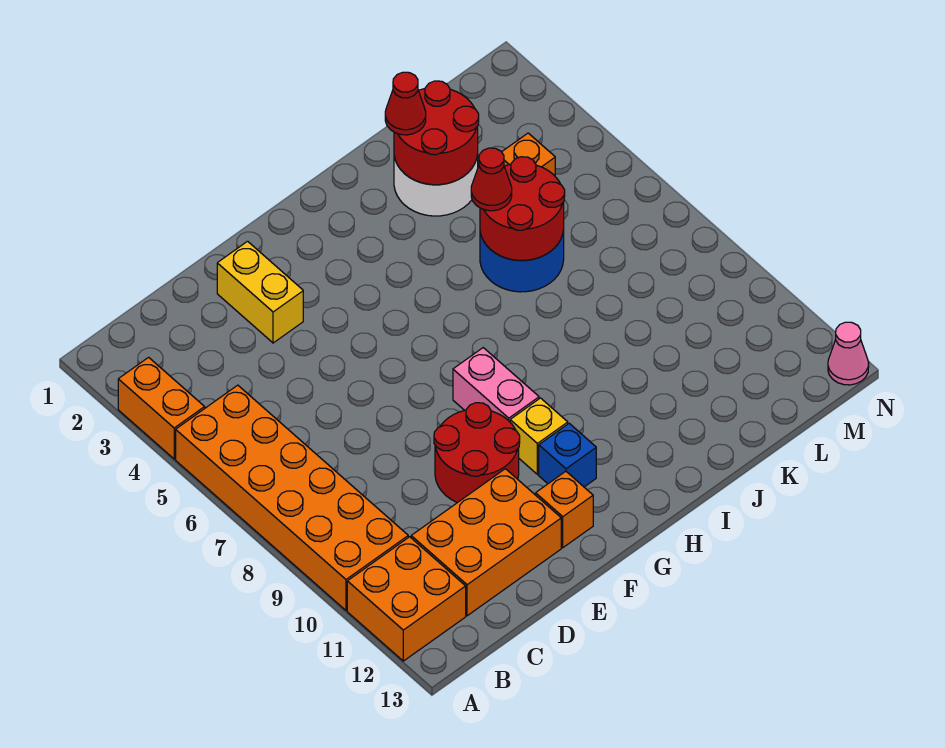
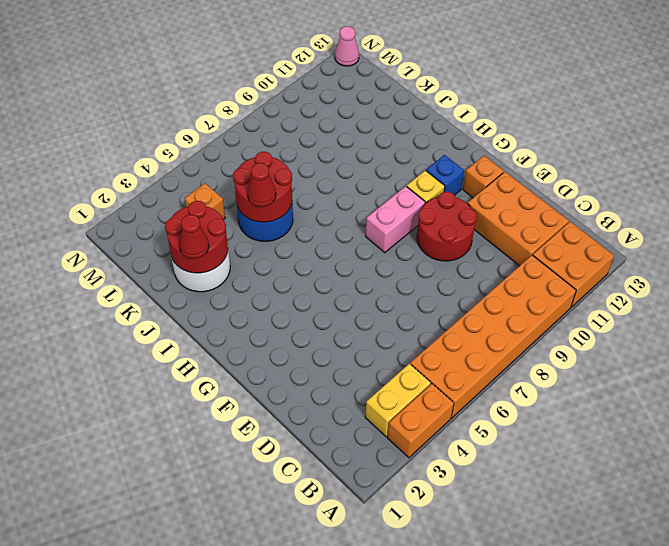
yellow brick E2:E3 level 1 -> yellow brick B3:B4 level 1

